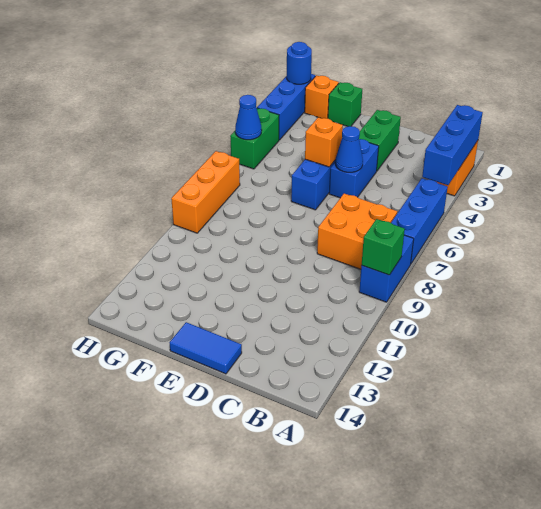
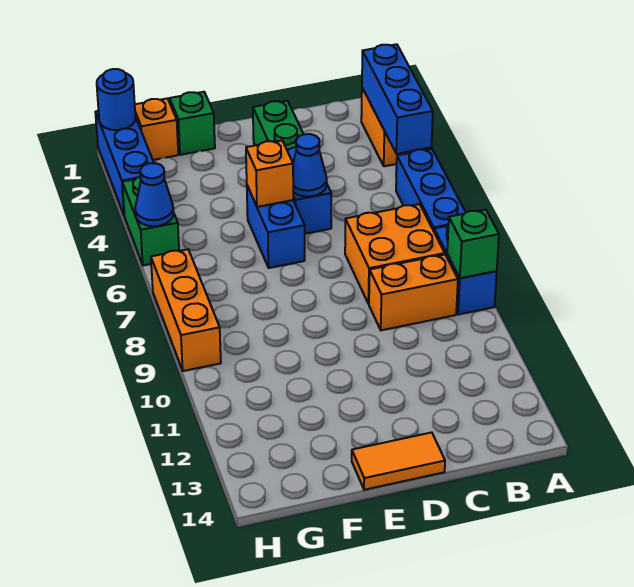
none -> orange brick B9:C9 level 1
blue tile D14:E14 level 1 -> orange tile D14:E14 level 1

